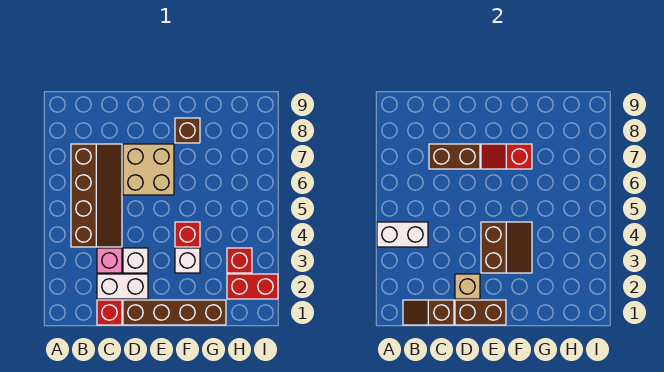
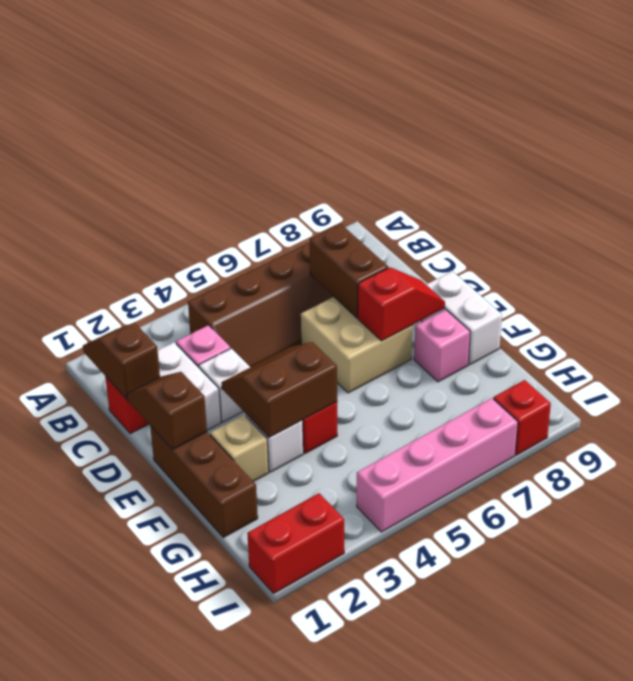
white brick A4:B4 level 2 -> white brick E9:F9 level 1
brown brick D1:G1 level 1 -> brown brick E1:G1 level 1
brown brick D1:E1 level 2 -> brown slope D1:E1 level 2 top E
tan brick D2 level 2 -> tan brick F2 level 1
brown slope E3:F4 level 2 top E -> brown slope E3:F4 level 2 top F
red slope E7:F7 level 2 top F -> red slope E7:E8 level 2 top 7
brown brick F8 level 1 -> pink brick F8 level 1
red brick H2:I2 level 1 -> red brick I1:I2 level 1
red brick H3 level 1 -> red brick I8 level 1
none -> pink brick I4:I7 level 1

